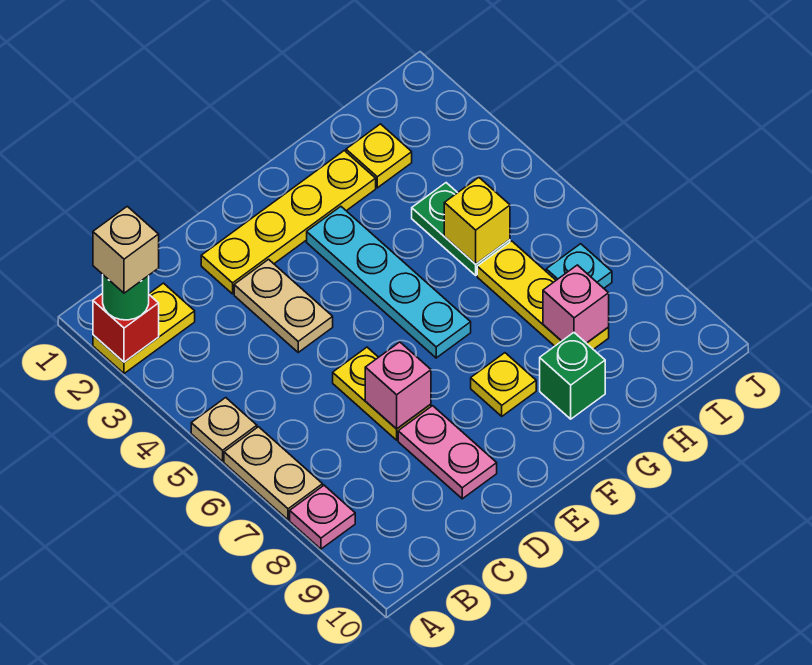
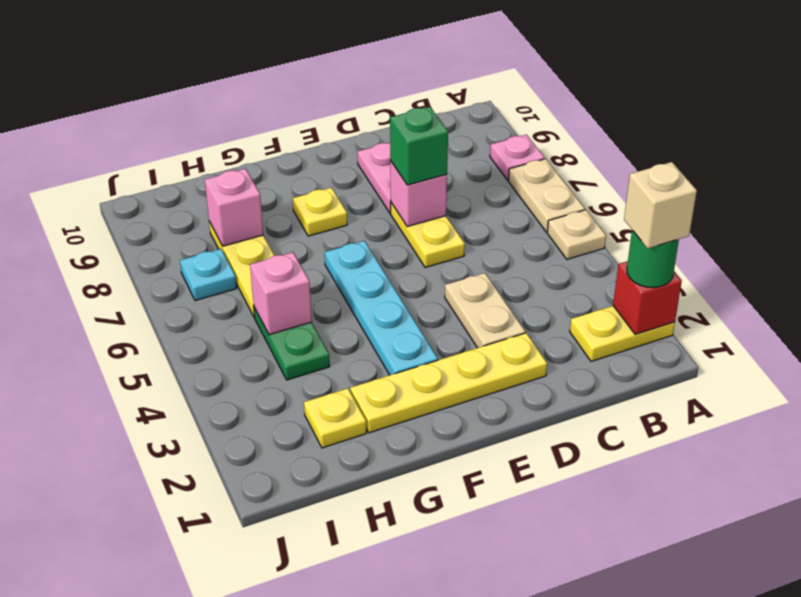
green brick G9 level 1 -> green brick D7 level 3
yellow brick H5 level 2 -> pink brick H5 level 2

